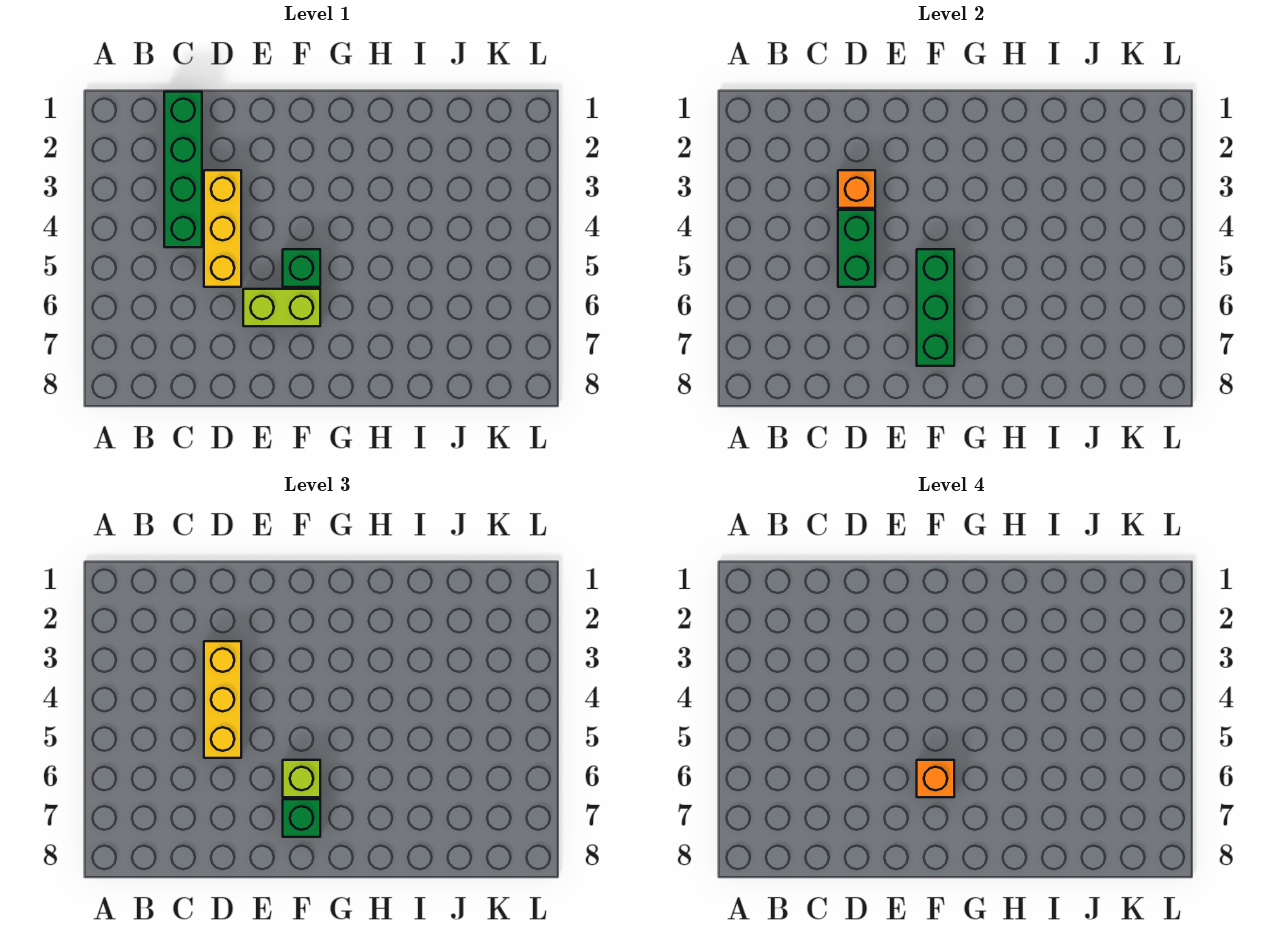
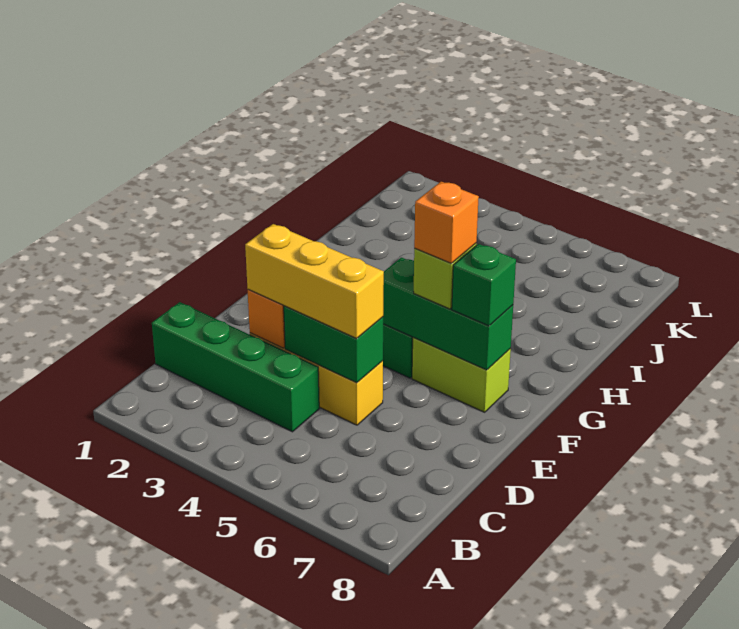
lime brick E6:F6 level 1 -> lime brick F6:F7 level 1

